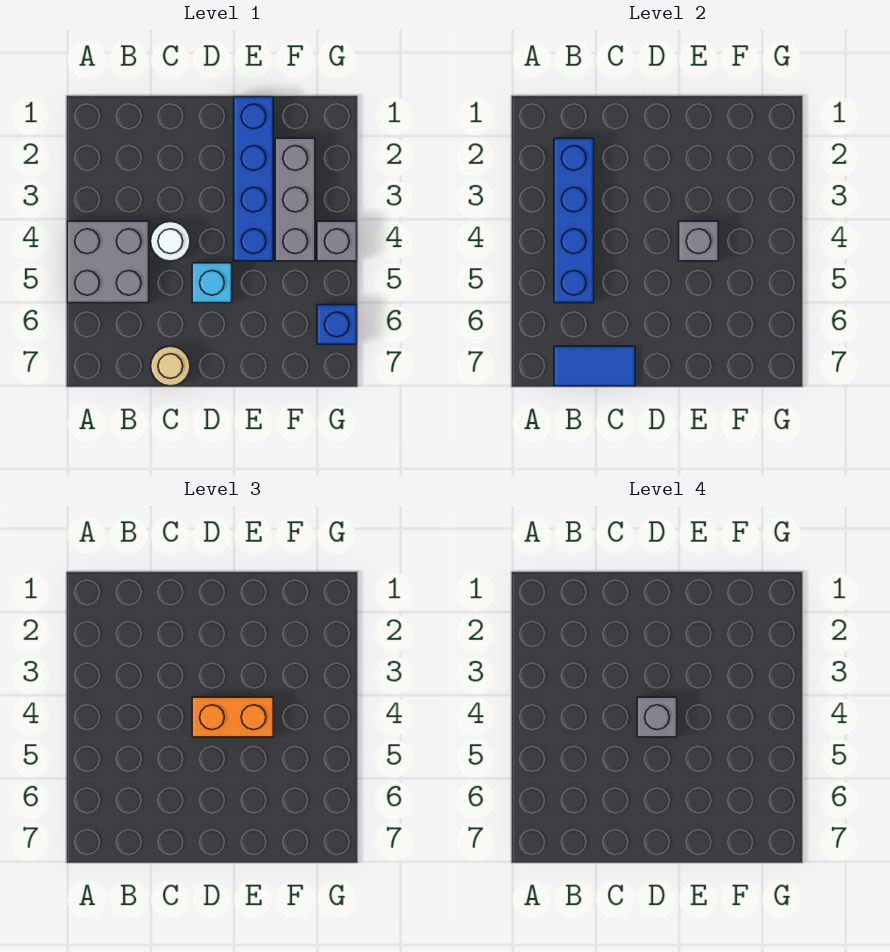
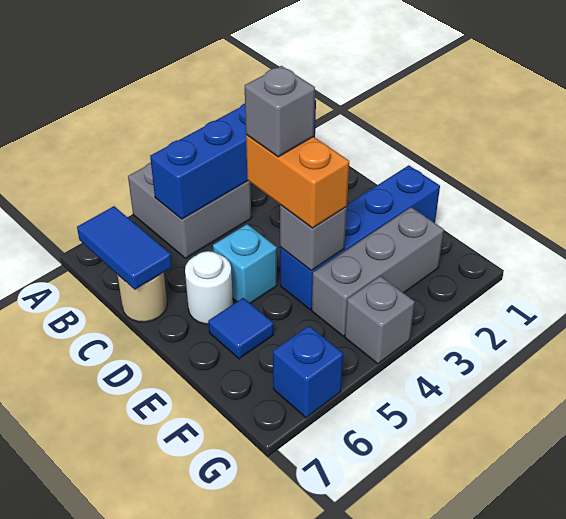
white round brick C4 level 1 -> white round brick D6 level 1
none -> blue tile E6 level 1

